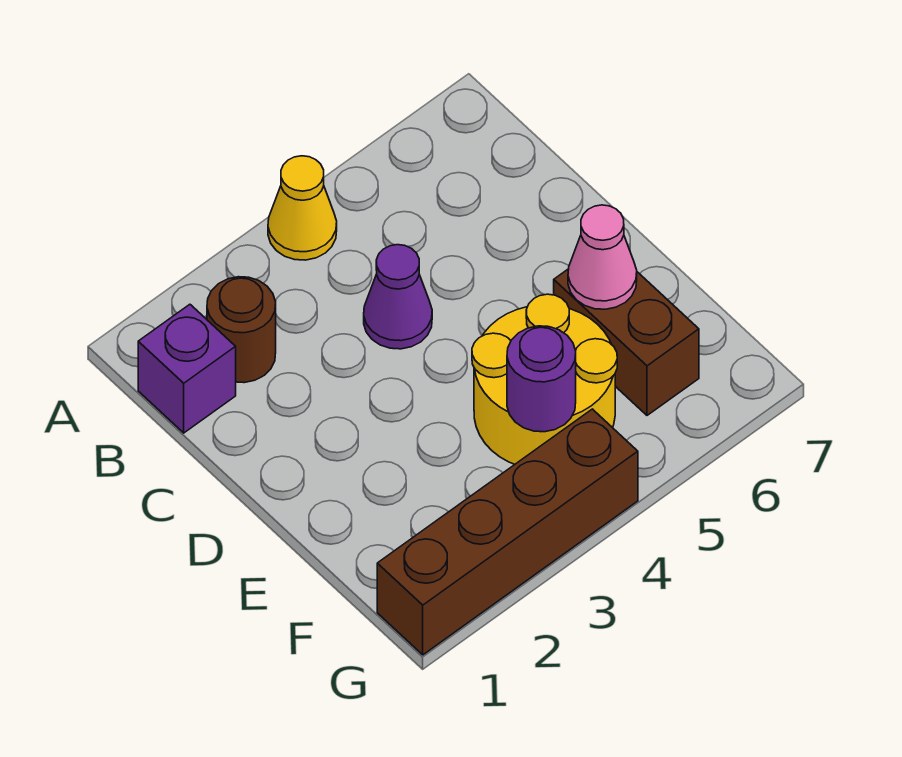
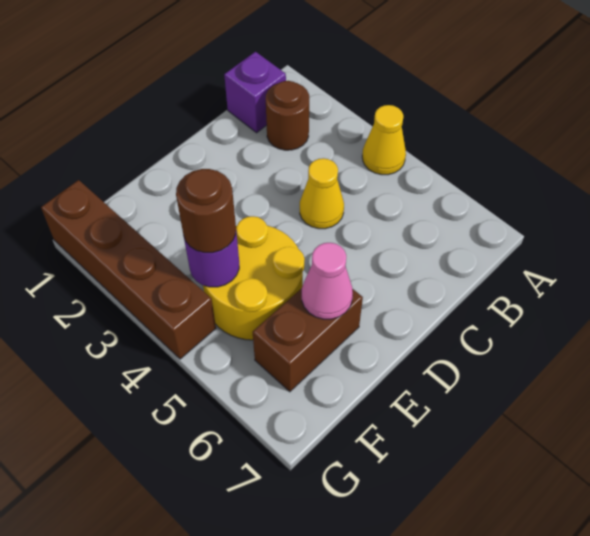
purple cone C4 level 1 -> yellow cone C4 level 1
none -> brown round brick F4 level 3

